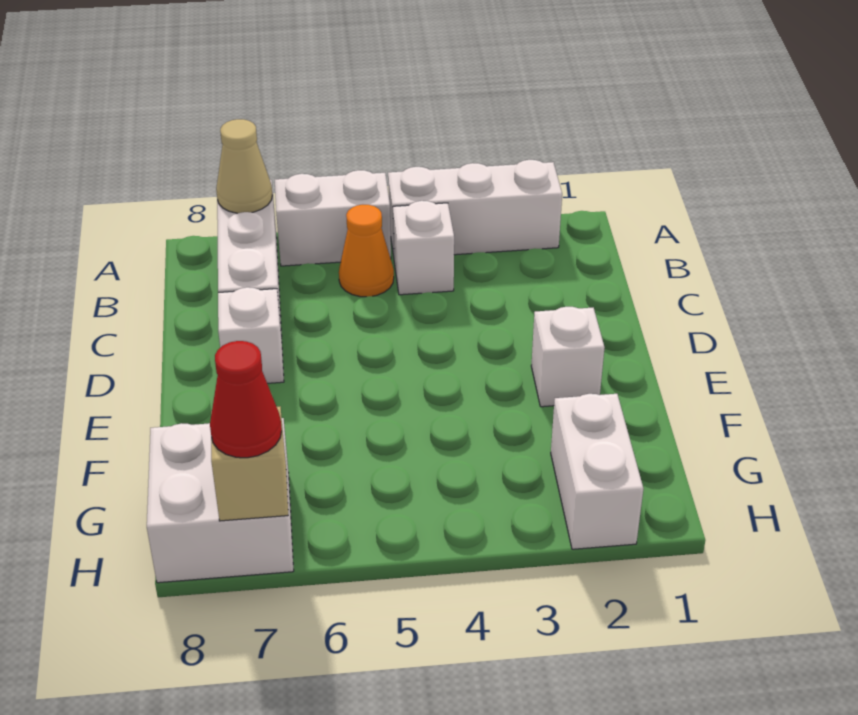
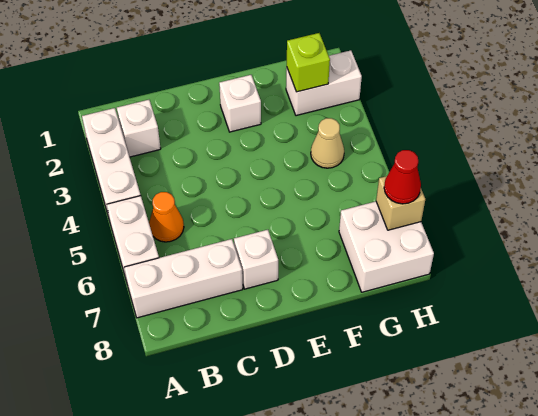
tan cone A7 level 2 -> tan cone G4 level 1
white brick B4 level 1 -> white brick B2 level 1
none -> lime brick G2 level 2

